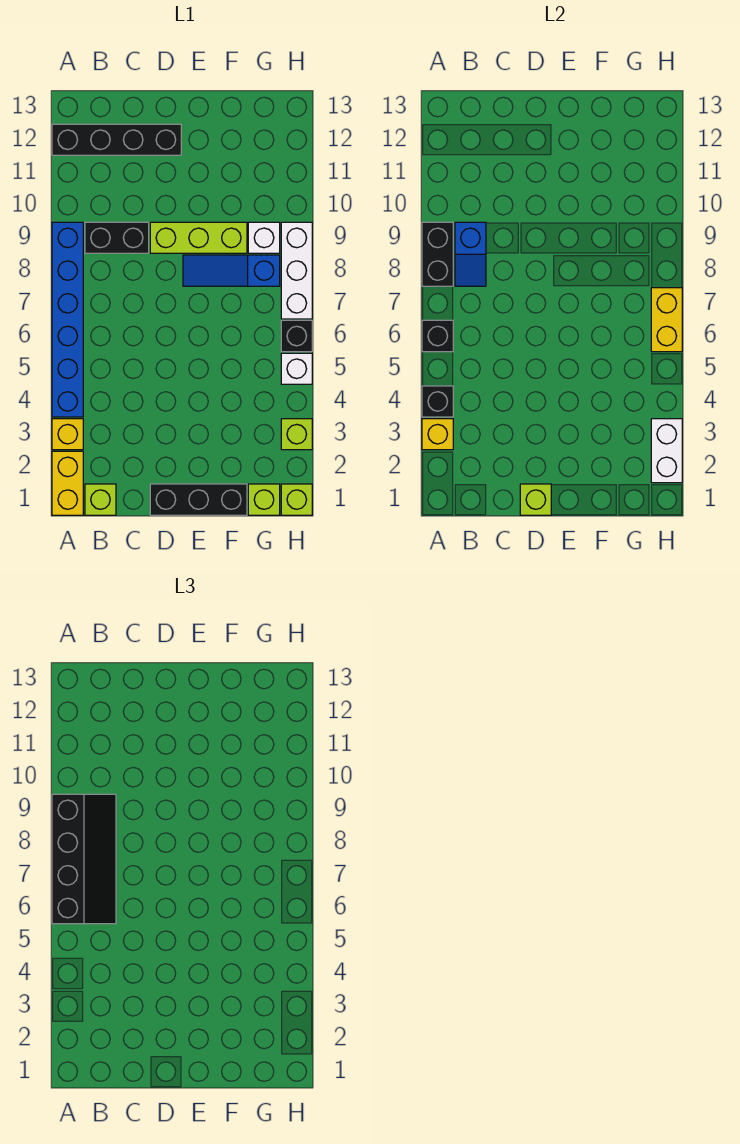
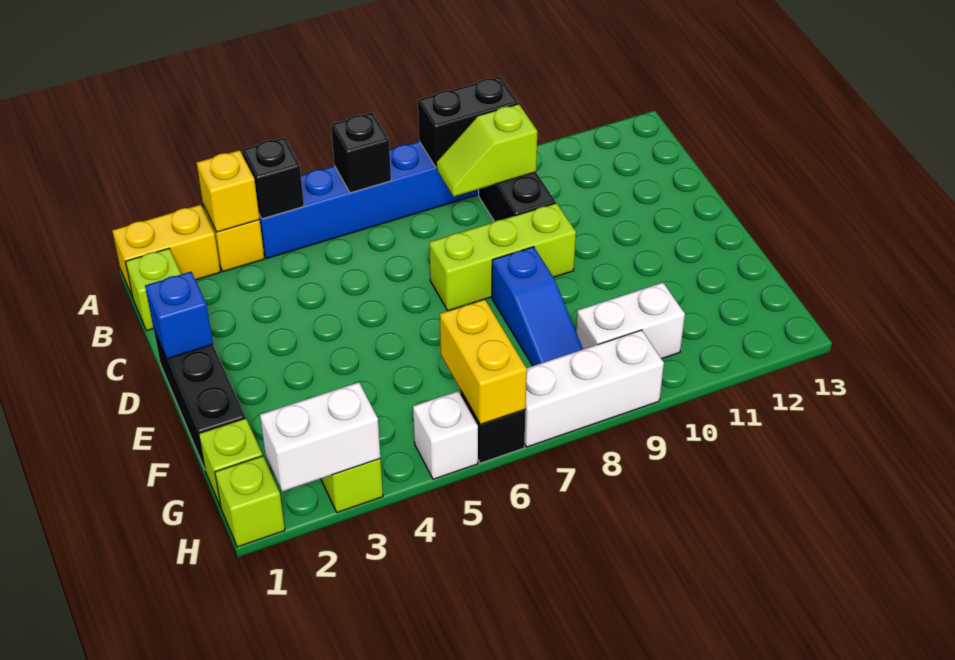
black slope A6:B9 level 3 top A -> none
black brick A12:D12 level 1 -> none
blue slope B8:B9 level 2 top 9 -> lime slope B8:B9 level 2 top 9
lime brick D1 level 2 -> blue brick D1 level 2
lime brick D9:F9 level 1 -> lime brick D7:D9 level 1
blue slope E8:G8 level 1 top G -> blue slope E8:G8 level 1 top E
white brick G9 level 1 -> white brick G9:G10 level 1
yellow brick H6:H7 level 2 -> yellow brick G6:H6 level 2

